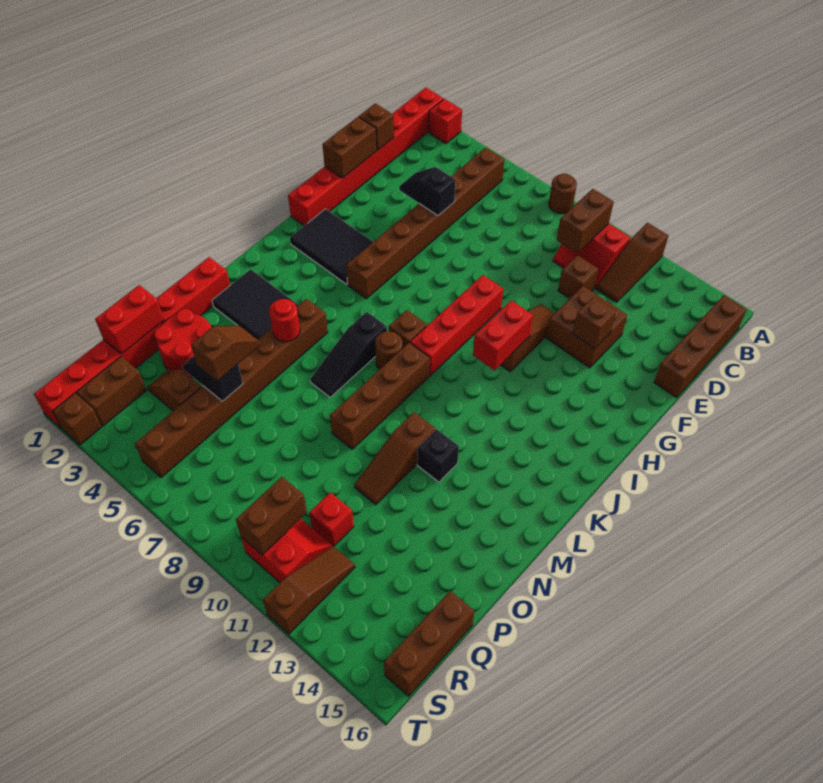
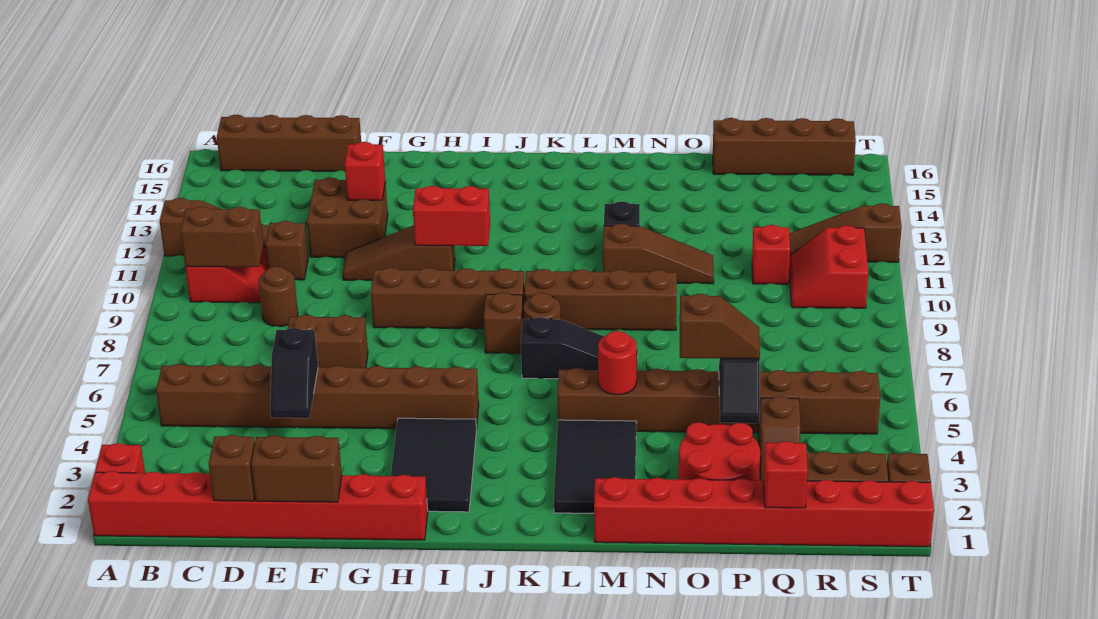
brown round brick A8 level 1 -> brown round brick D9 level 1
brown brick F13 level 2 -> red brick F13 level 2
red brick G9:J9 level 1 -> brown brick G9:J9 level 1
brown slope O5:P5 level 3 top P -> brown slope O5:P5 level 3 top O
red brick P1:Q1 level 2 -> red brick Q1 level 2
brown brick Q16:S16 level 1 -> brown brick P16:S16 level 1
brown brick R10:S10 level 2 -> brown brick E7:F7 level 1

